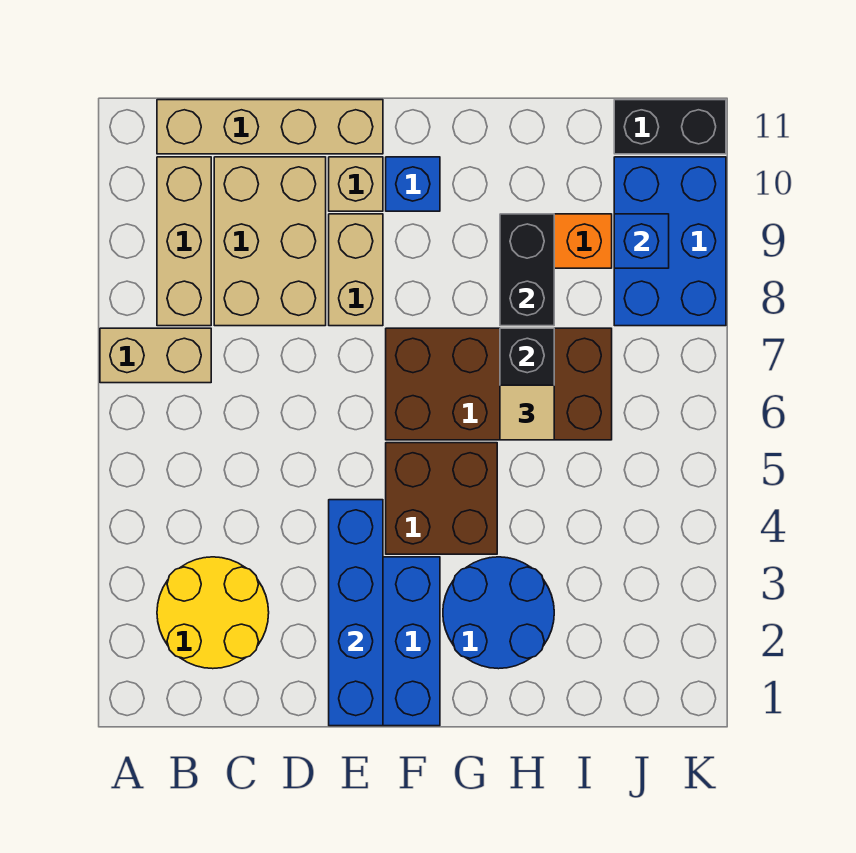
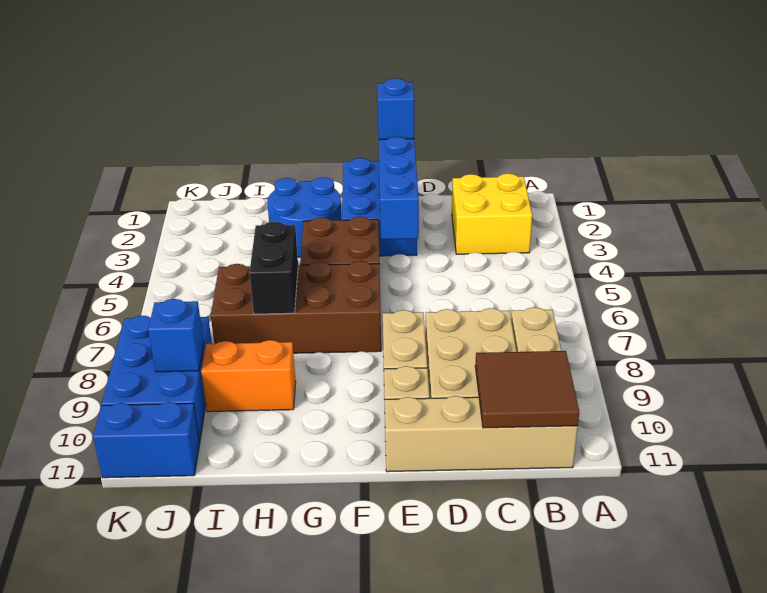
tan brick A7:B7 level 1 -> none
yellow round brick B2:C3 level 1 -> yellow brick B2:C3 level 1
none -> brown tile B10:C11 level 2
blue brick F10 level 1 -> blue brick E1 level 3
tan tile H6 level 3 -> none
black brick H8:H9 level 2 -> none
black brick J11:K11 level 1 -> blue brick J11:K11 level 1

